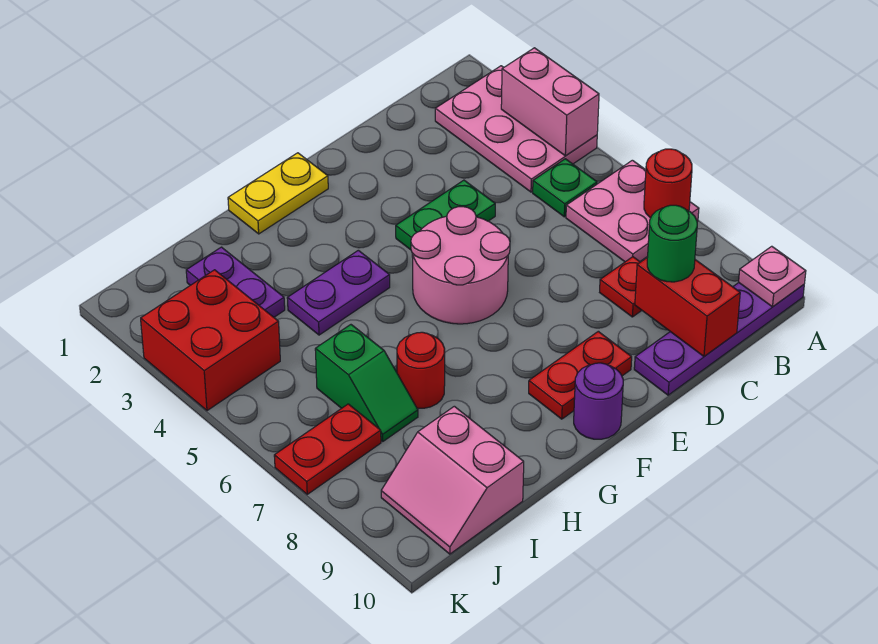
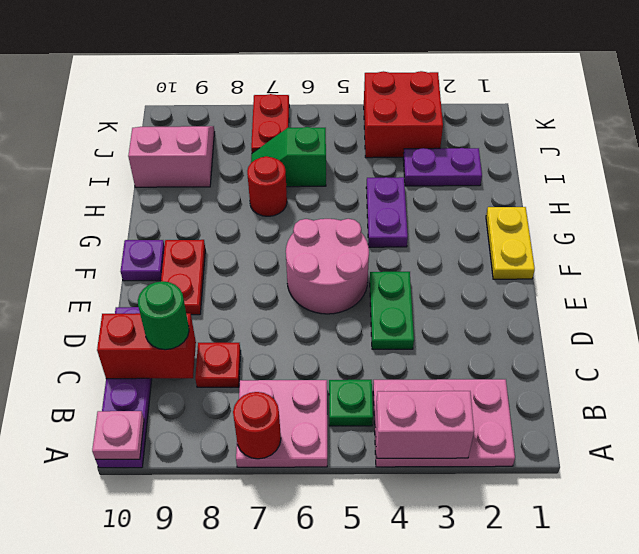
purple round brick F10 level 1 -> purple plate F10 level 1

